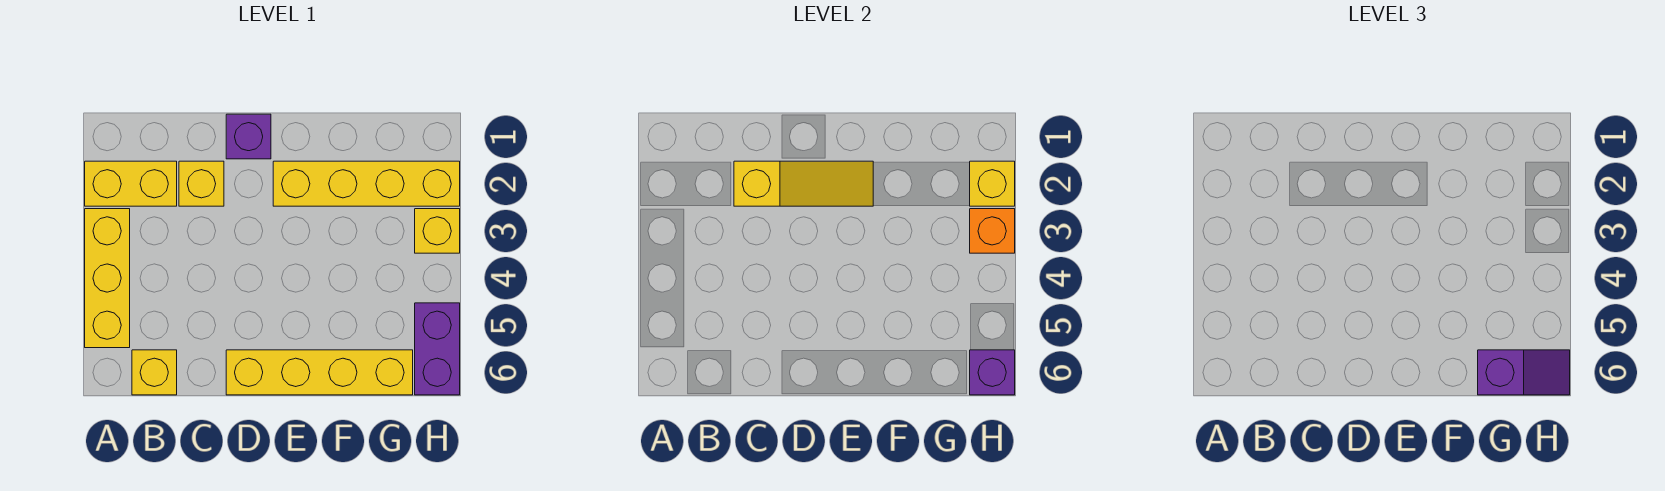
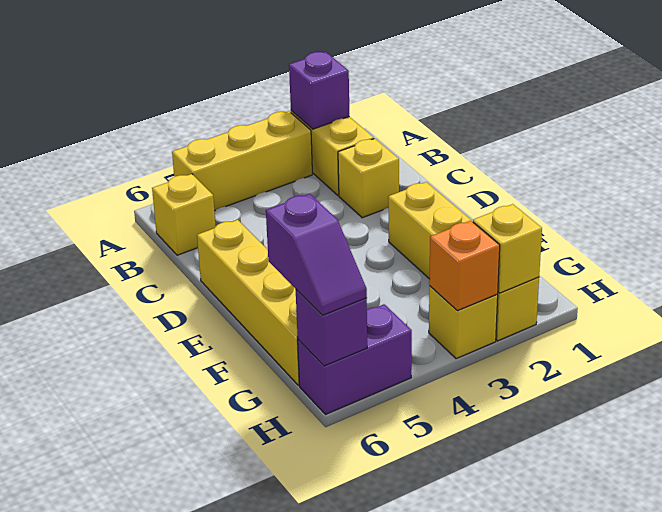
yellow slope C2:E2 level 2 top C -> none
purple brick D1 level 1 -> purple brick A2 level 2

